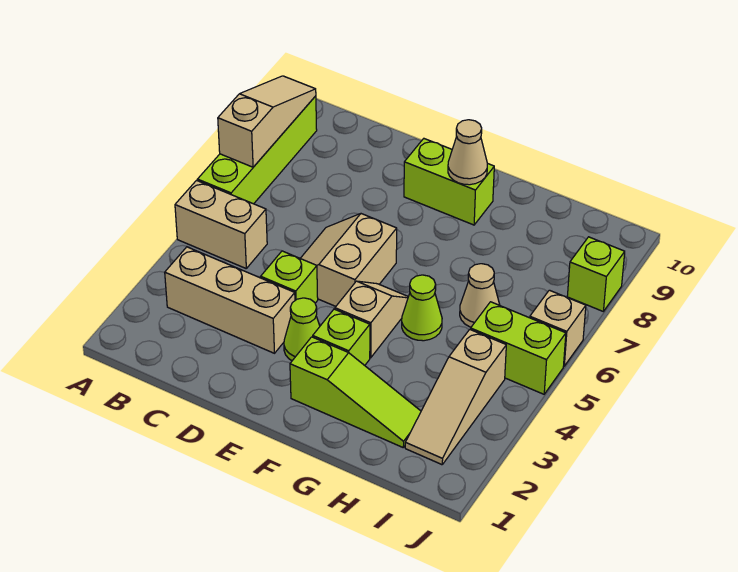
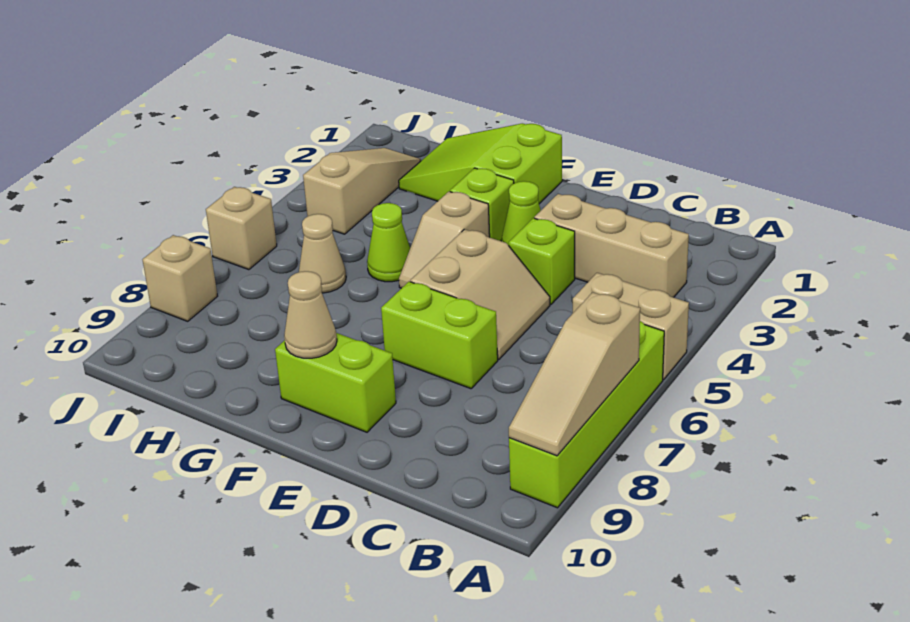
lime slope F2:H2 level 1 top F -> lime slope F1:H2 level 1 top F
lime brick I5:J5 level 1 -> lime brick D7:E7 level 1
lime brick J8 level 1 -> tan brick J8 level 1

